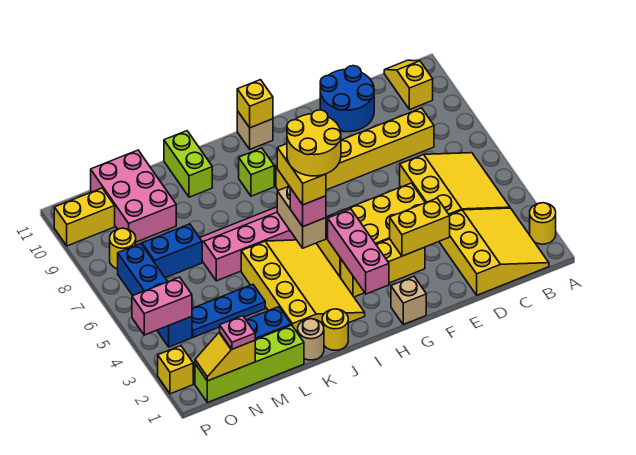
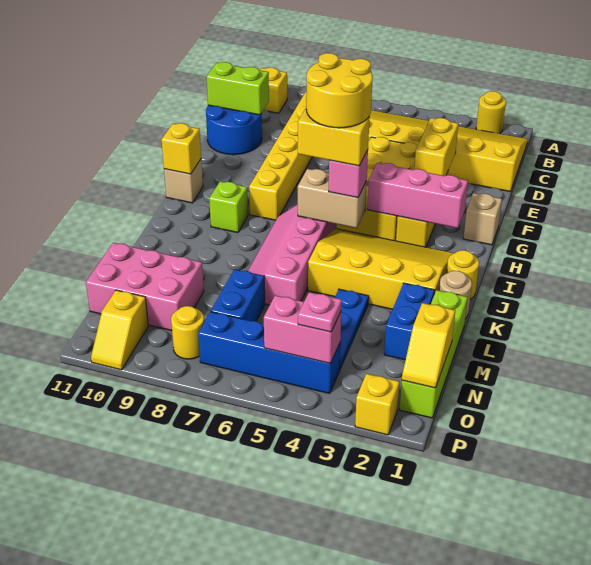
lime brick K10:K11 level 1 -> lime brick D10:D11 level 2
pink plate N1 level 3 -> pink plate O4 level 3
pink brick O4:P4 level 2 -> pink brick O4:O5 level 2
yellow brick O10:P10 level 1 -> yellow slope O10:P10 level 1 top O

